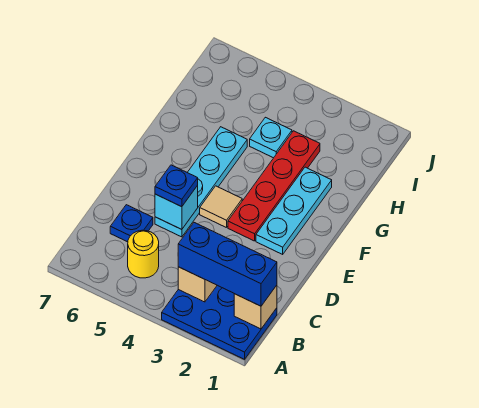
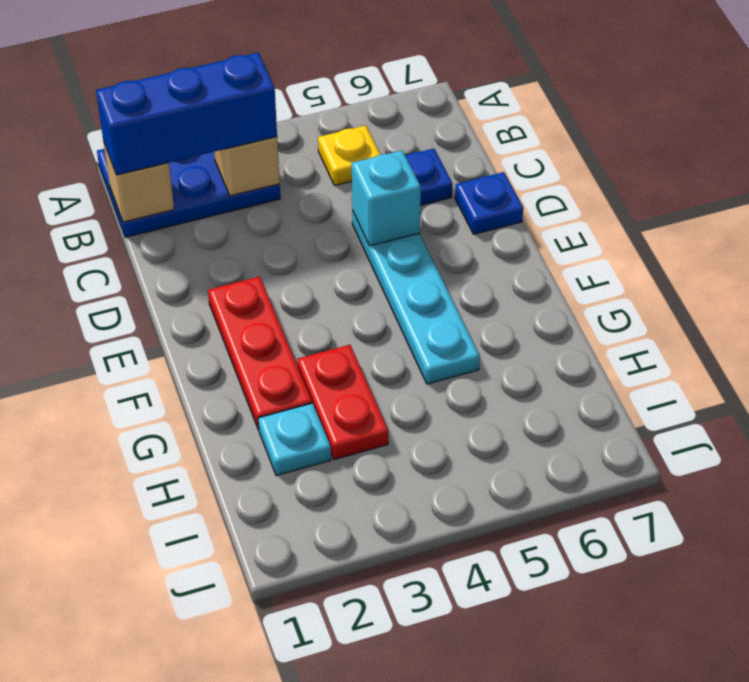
yellow round brick B5 level 1 -> yellow plate B5 level 1
blue plate D5 level 3 -> blue plate D7 level 1
cyan plate E2:G2 level 1 -> red plate E2:G2 level 1
red plate E3:H3 level 1 -> red plate G3:H3 level 1
tan tile E4 level 1 -> none
cyan plate H4 level 1 -> cyan plate H2 level 1

